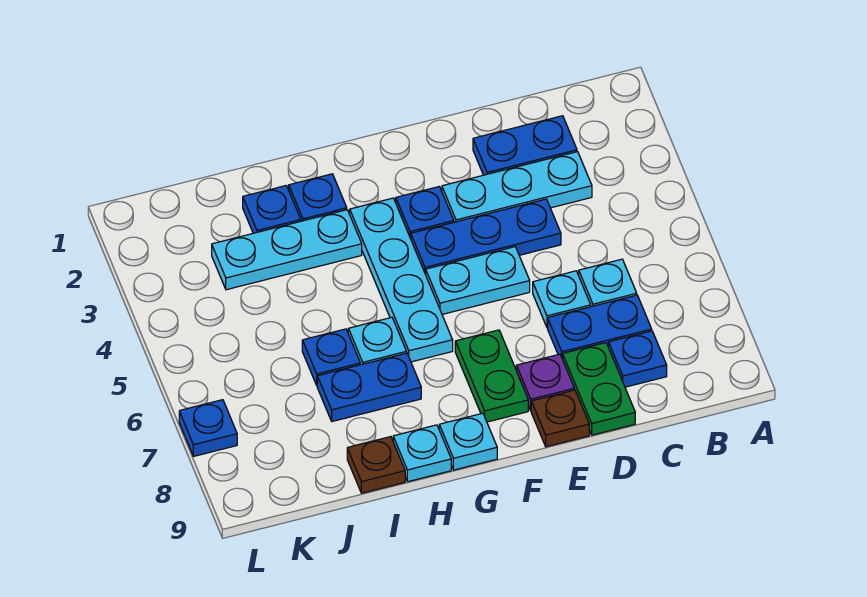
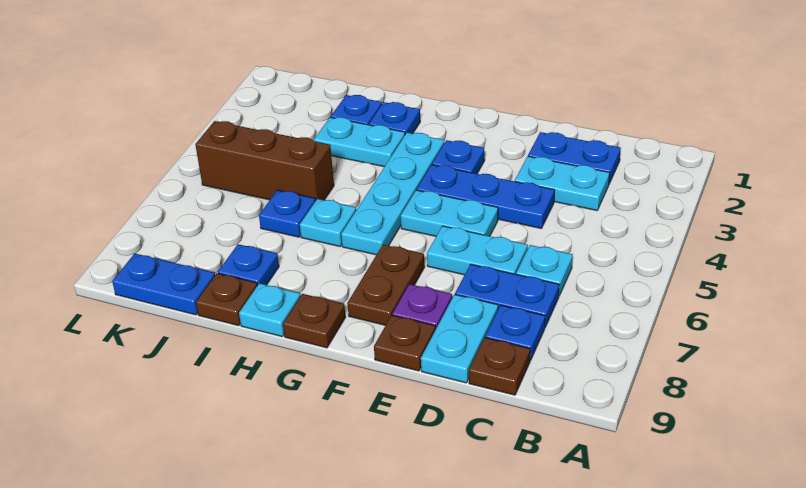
cyan plate C3:E3 level 1 -> cyan plate C3:D3 level 1
none -> brown plate C9 level 1
cyan plate D6 level 1 -> cyan plate D6:E6 level 1
green plate D8:D9 level 1 -> cyan plate D8:D9 level 1
green plate F7:F8 level 1 -> brown plate F7:F8 level 1
cyan plate G9 level 1 -> brown plate G9 level 1
cyan plate H3:J3 level 1 -> cyan plate H3:I3 level 1
blue plate H7:I7 level 1 -> blue plate J9:K9 level 1
none -> brown brick I5:K5 level 1
blue plate L7 level 1 -> blue plate I8 level 1

